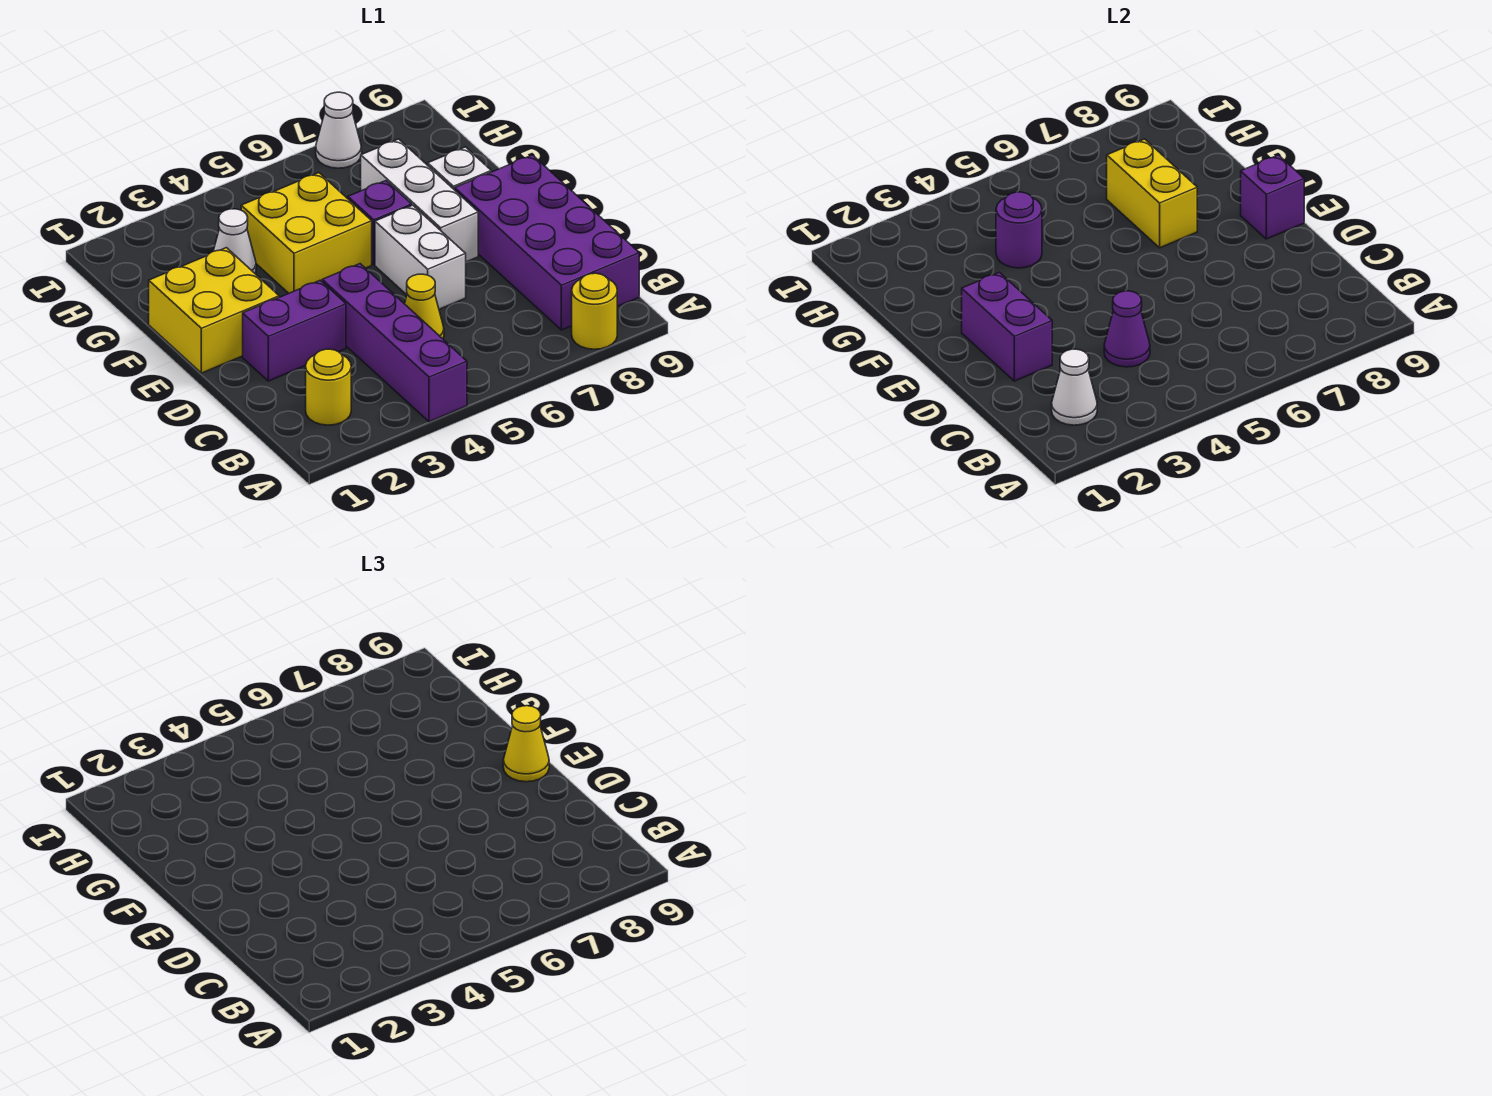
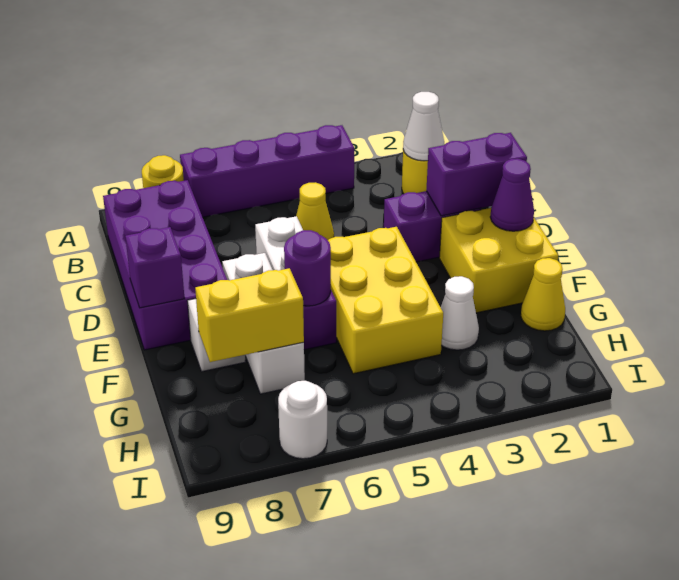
purple brick A4:D4 level 1 -> purple brick A4:A7 level 1
purple cone C4 level 2 -> purple cone E1 level 2
purple brick D2:E2 level 2 -> purple brick D1:D2 level 2
yellow cone E9 level 3 -> yellow cone G1 level 1
yellow brick F4:G5 level 1 -> yellow brick E4:G5 level 1
yellow brick F7:G7 level 2 -> yellow brick G7:G8 level 2
purple round brick G4 level 2 -> purple round brick F6 level 2
white cone I7 level 1 -> white round brick I7 level 1

